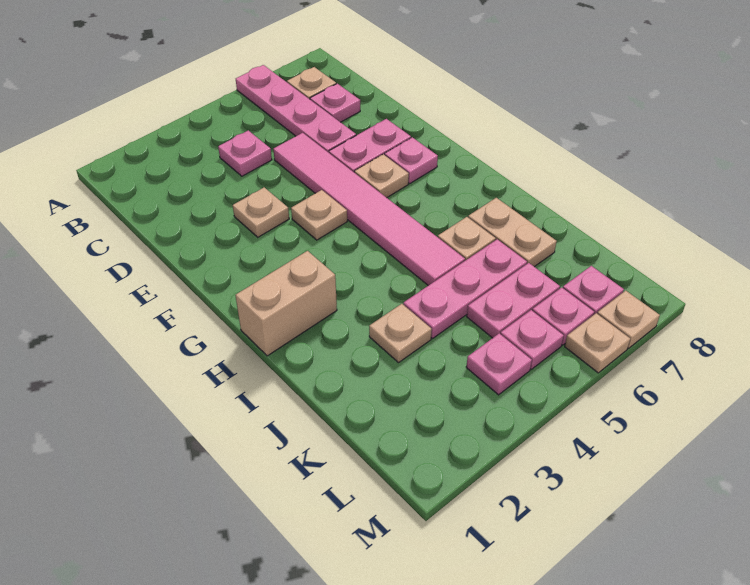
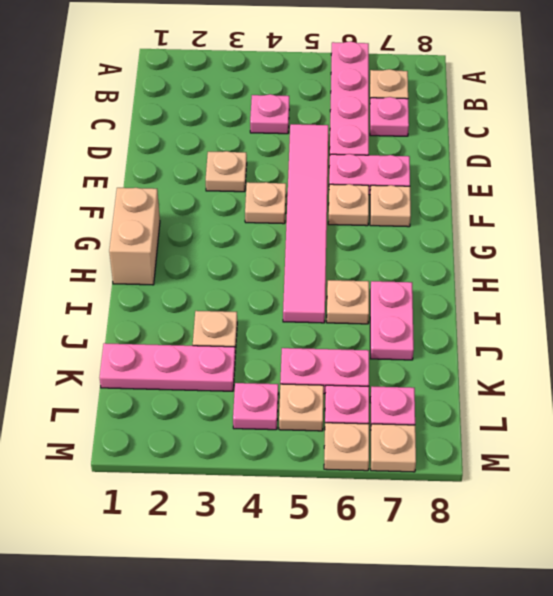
pink plate F7 level 1 -> tan plate F7 level 1
tan brick H1:H2 level 1 -> tan brick G1:H1 level 1
tan plate I7:J7 level 1 -> pink plate I7:J7 level 1
pink plate J4:J6 level 1 -> pink plate K1:K3 level 1
pink plate L5 level 1 -> tan plate L5 level 1

